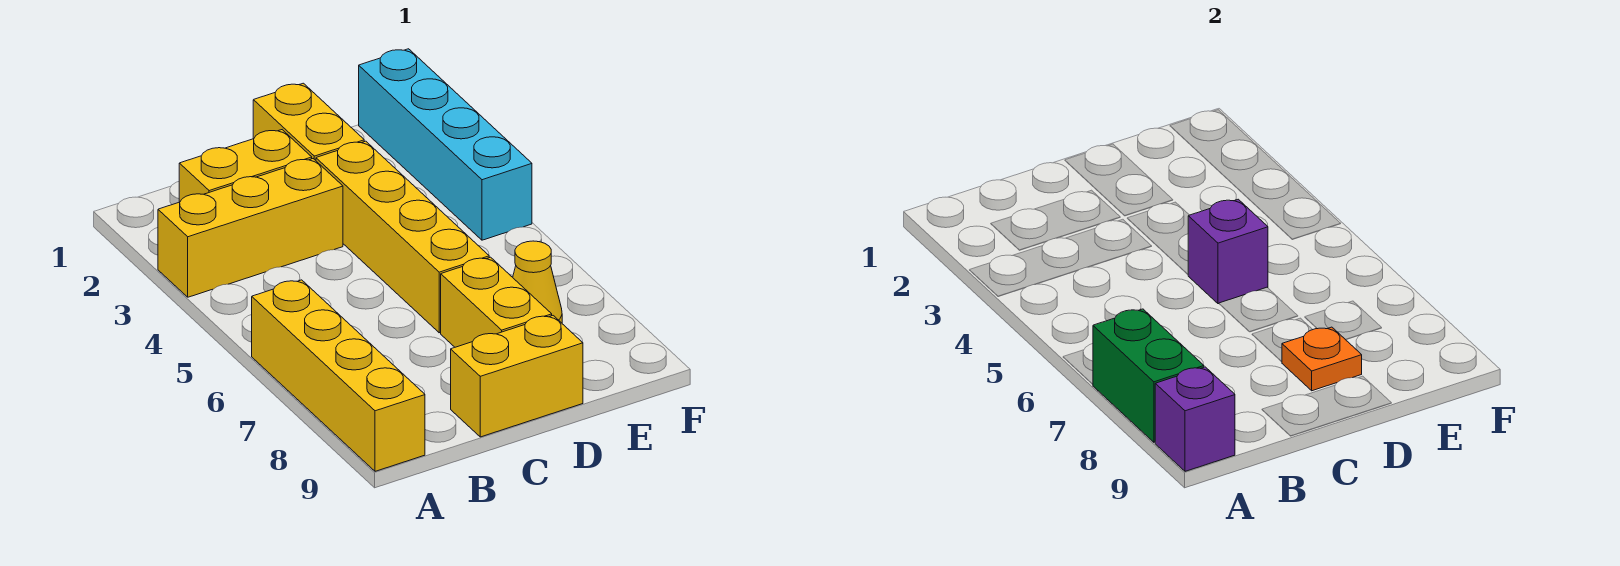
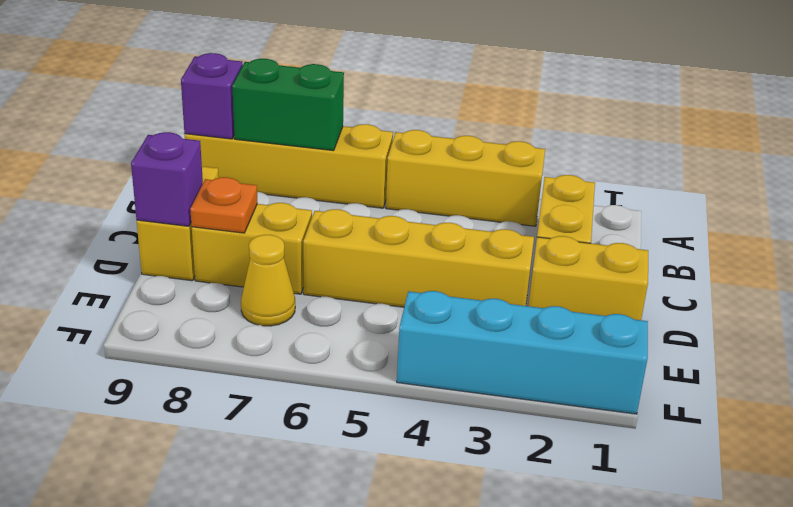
yellow brick A3:C3 level 1 -> yellow brick A3:A5 level 1
purple brick D5 level 2 -> purple brick D9 level 2

